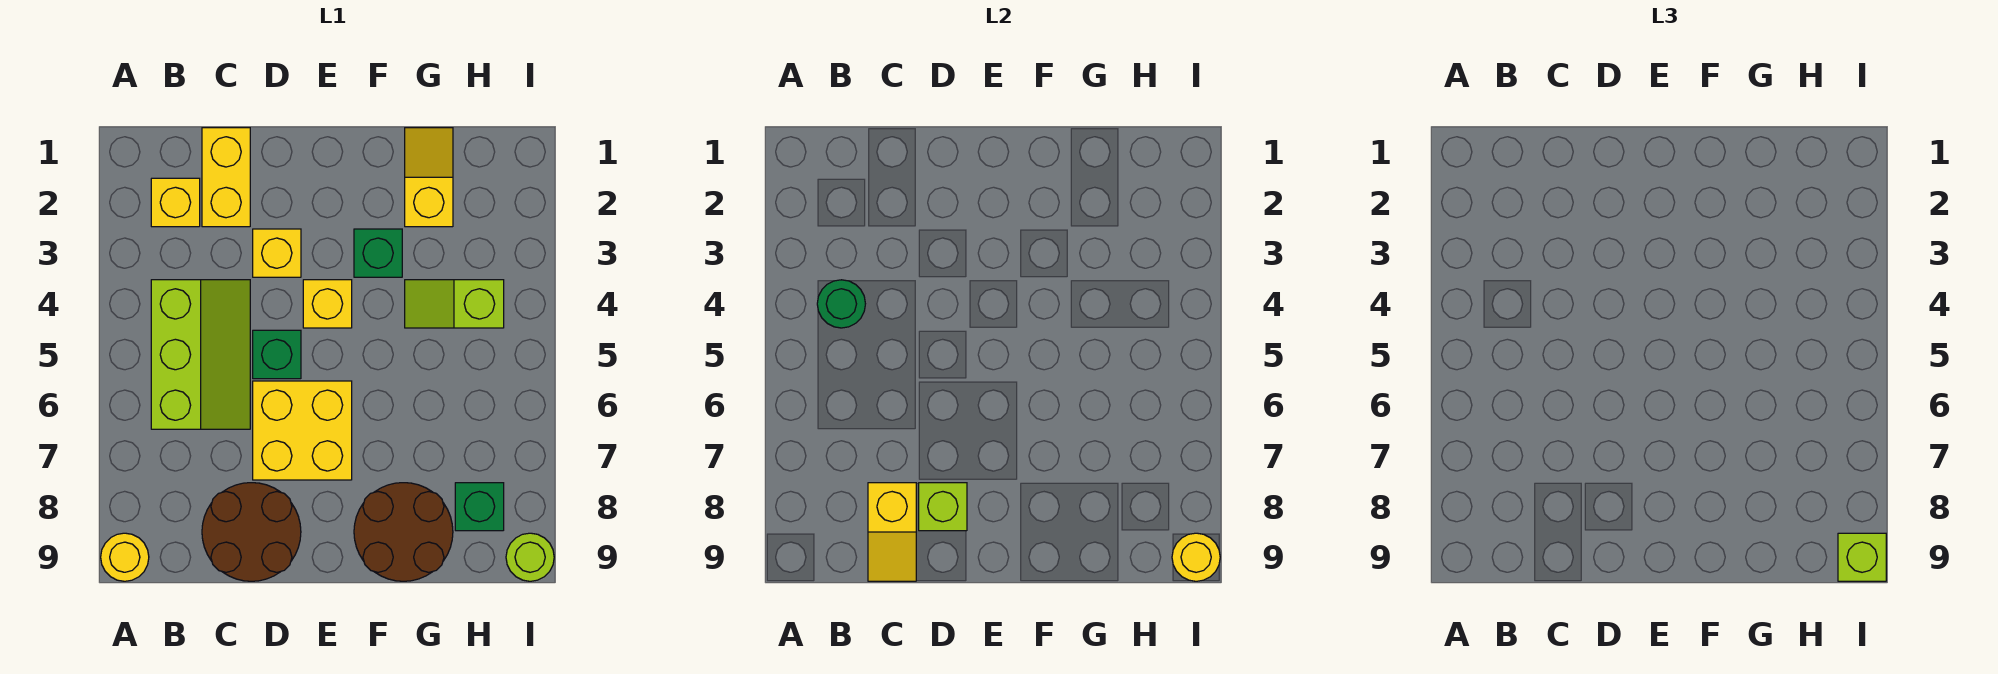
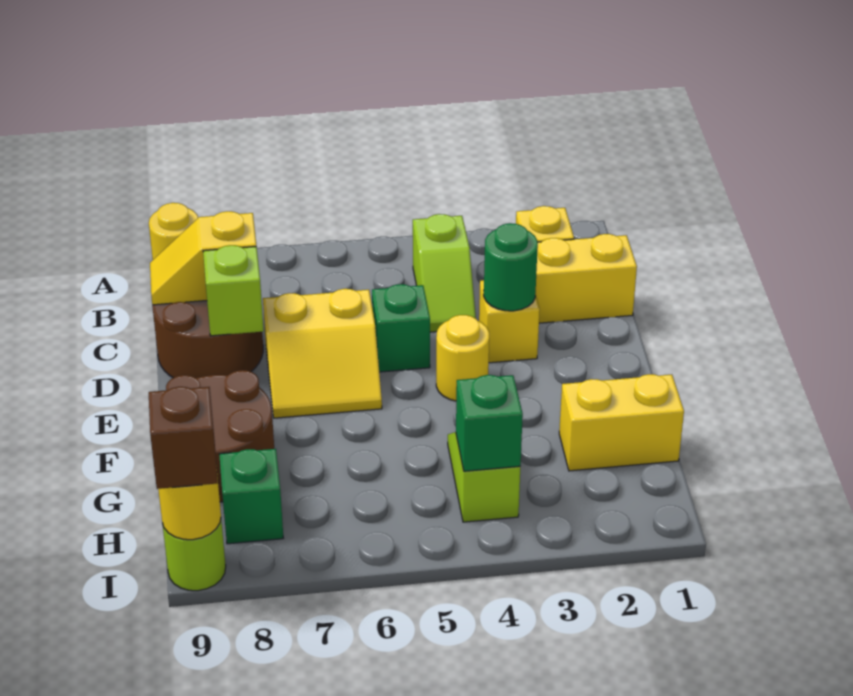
lime slope B4:C6 level 1 top B -> lime slope B4:C4 level 1 top B
green round brick B4 level 2 -> green round brick D3 level 2
yellow brick D6:E7 level 1 -> yellow slope D6:E7 level 1 top D
yellow brick E4 level 1 -> yellow round brick E4 level 1
green brick F3 level 1 -> green brick H4 level 2
yellow slope G1:G2 level 1 top 2 -> yellow brick G1:G2 level 1
lime brick I9 level 3 -> brown brick I9 level 3

